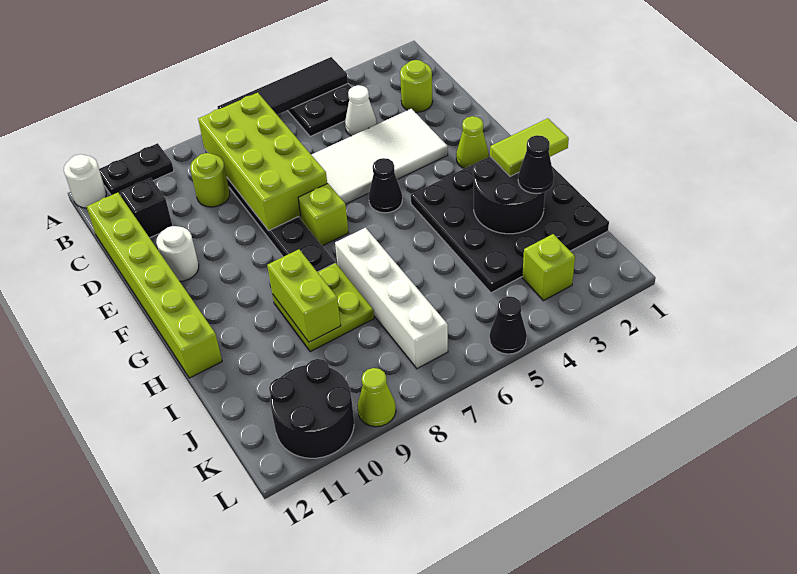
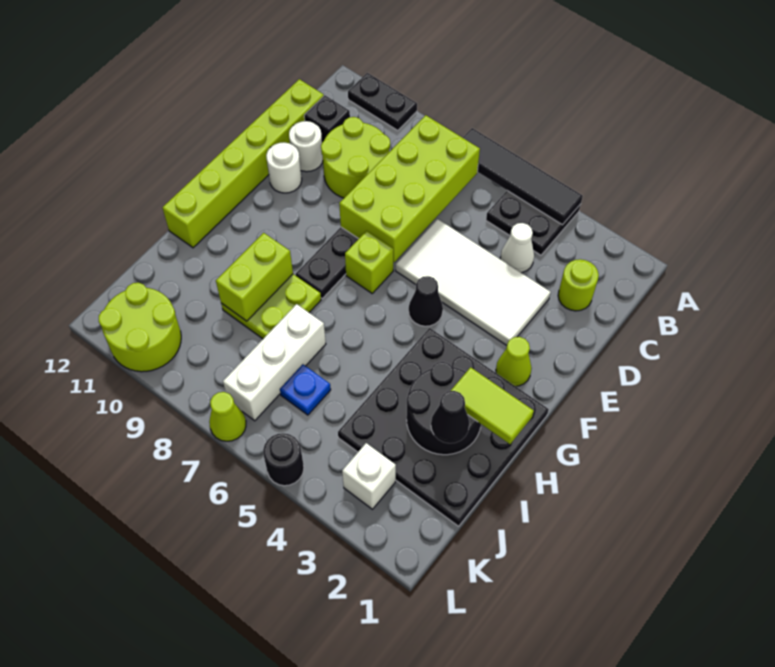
white round brick A12 level 1 -> white round brick D11 level 1
lime round brick C9 level 1 -> lime round brick C9:D10 level 1
white brick H7:K7 level 1 -> white brick I7:K7 level 1
none -> blue plate J6 level 1
lime brick K3 level 1 -> white brick K3 level 1
black round brick K10:L11 level 1 -> lime round brick K10:L11 level 1
black cone L5 level 1 -> black round brick L5 level 1
lime cone L9 level 1 -> lime cone L7 level 1

